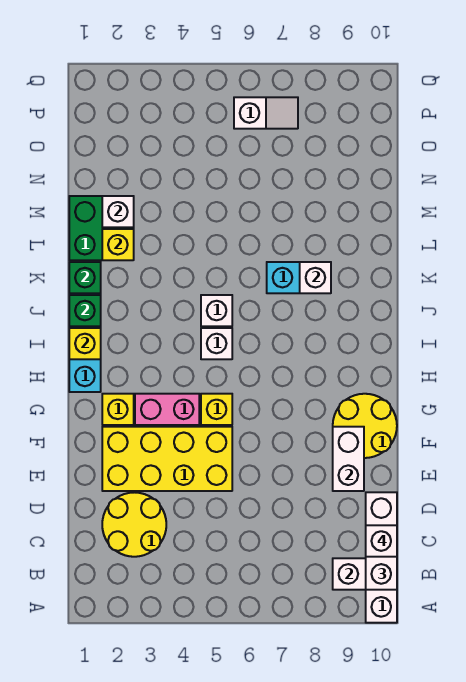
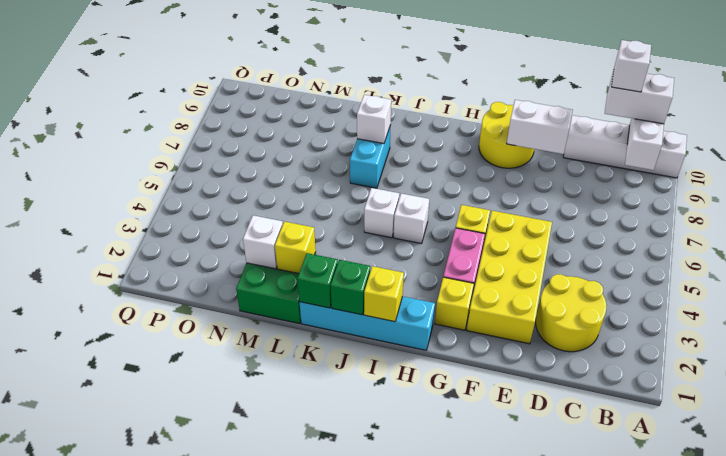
white slope P6:P7 level 1 top 6 -> none

